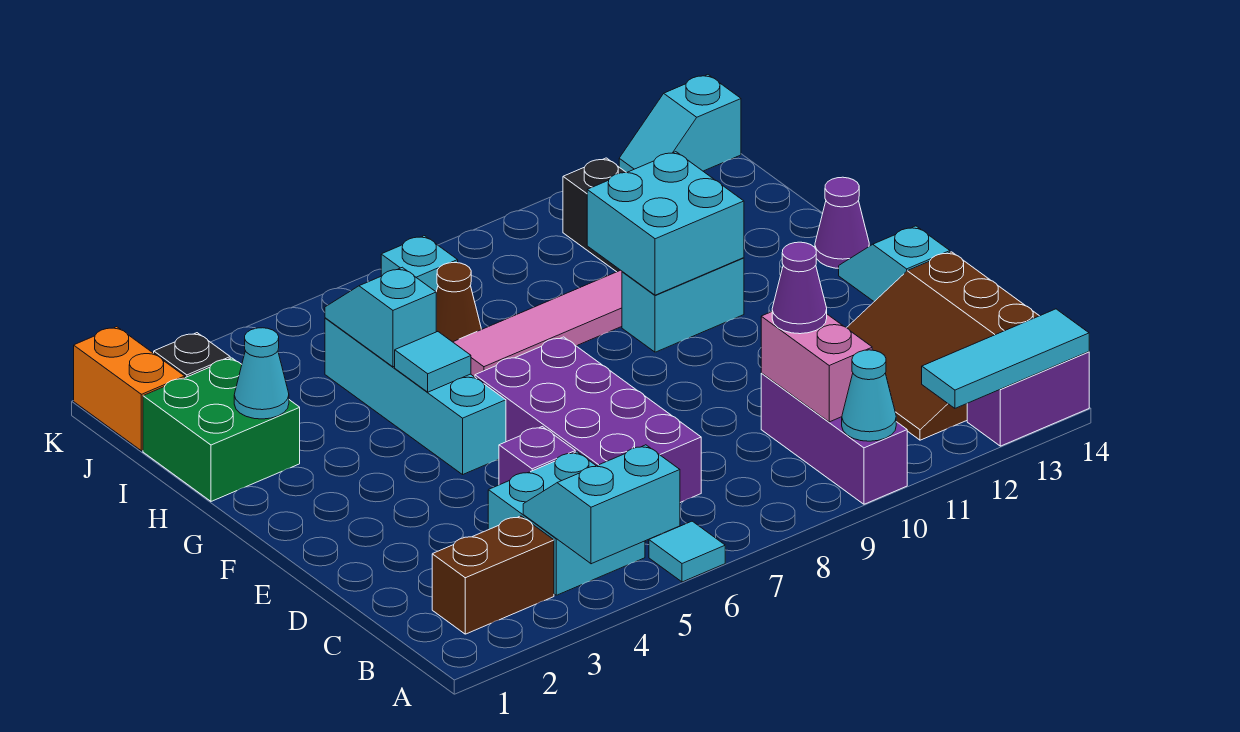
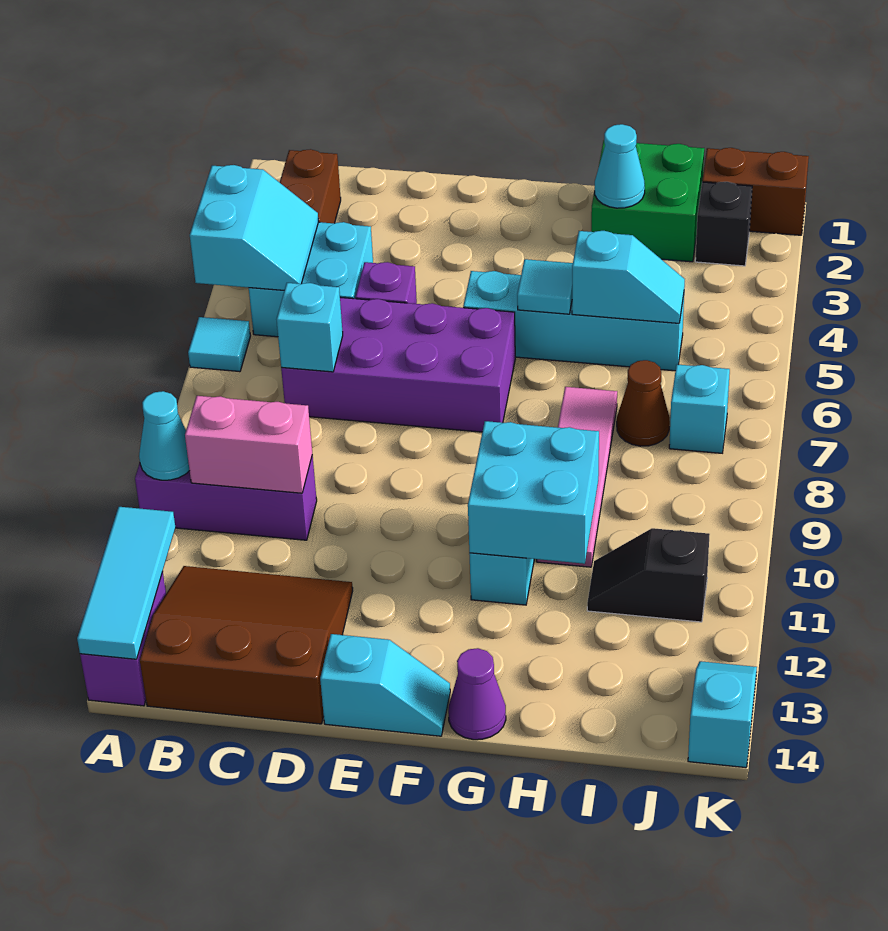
none -> cyan brick C7 level 2
purple cone C10 level 3 -> none
orange brick J1:K1 level 1 -> brown brick J1:K1 level 1

